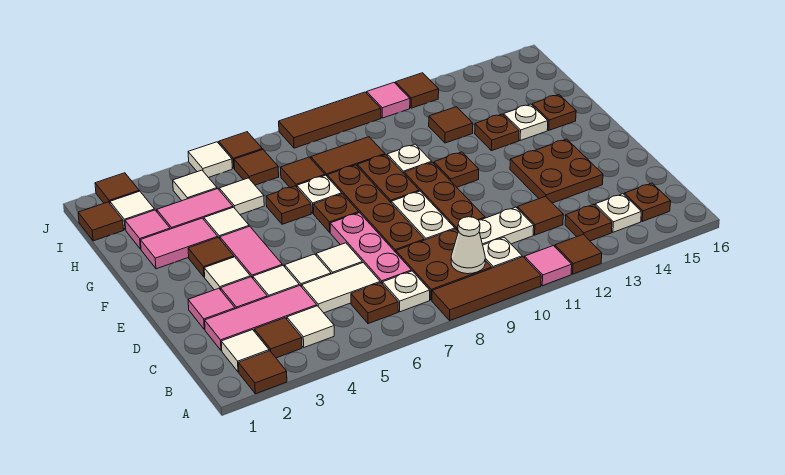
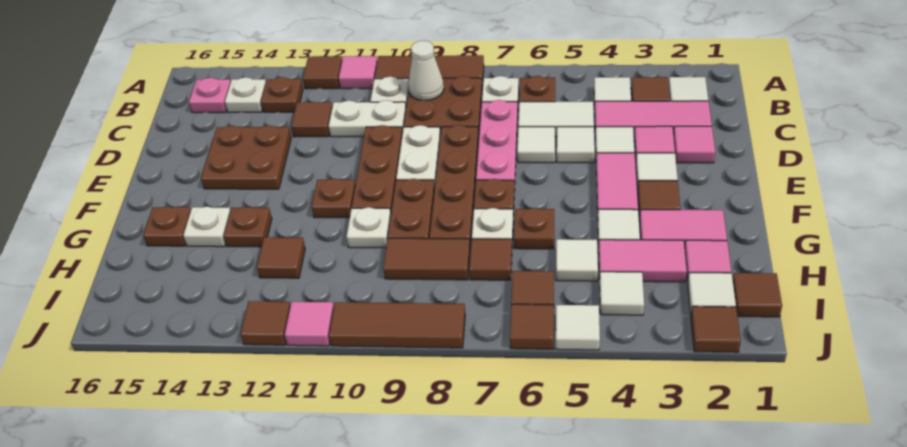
brown tile A2 level 1 -> none
brown plate B15 level 1 -> pink plate B15 level 1

